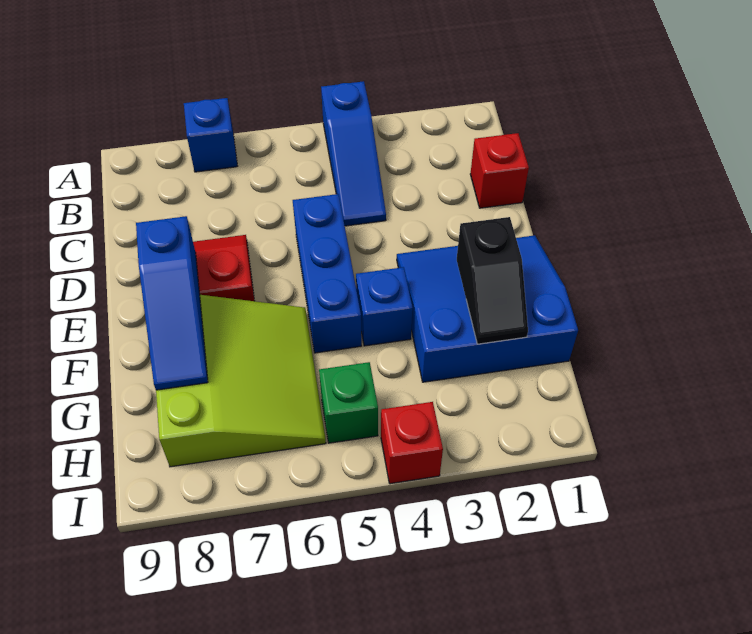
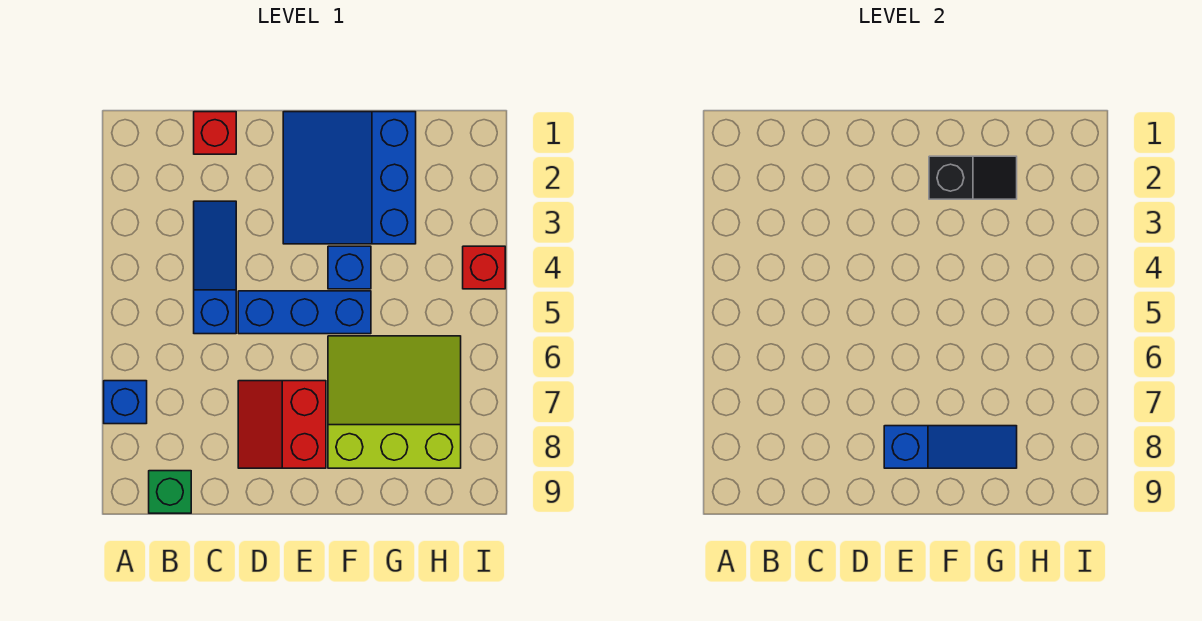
blue slope A4:C4 level 1 top A -> blue slope C3:C5 level 1 top 5
green brick H5 level 1 -> green brick B9 level 1

